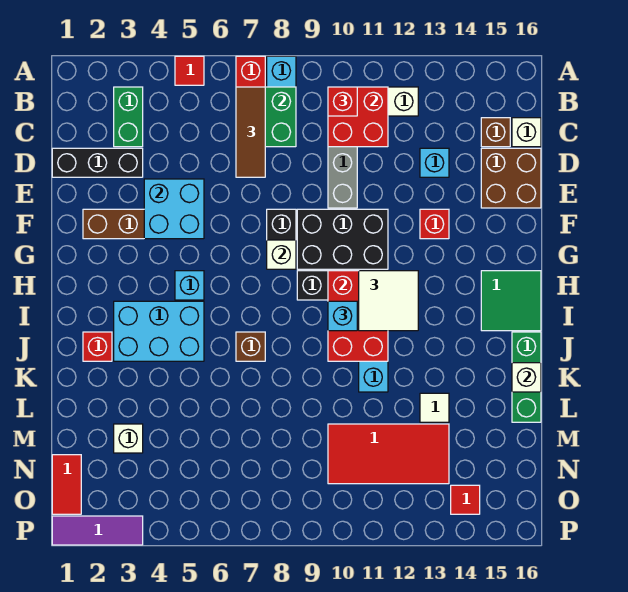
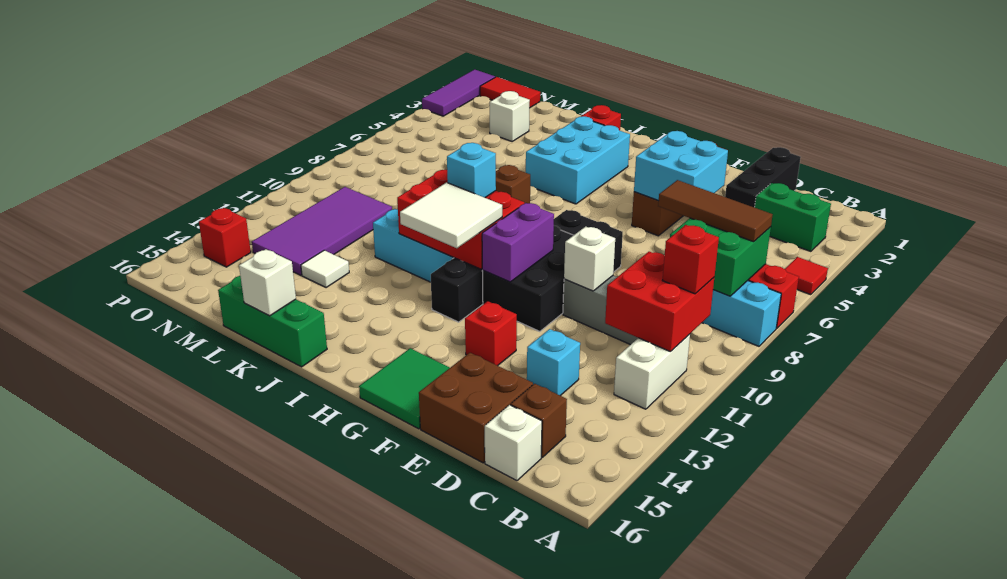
white brick G8 level 2 -> white brick E10 level 2
none -> purple brick G10:G11 level 2
cyan brick H5 level 1 -> none
green tile H15:I16 level 1 -> green tile F15:G16 level 1
red tile M10:N13 level 1 -> purple tile M10:N13 level 1
red tile O14 level 1 -> red brick O14 level 1

